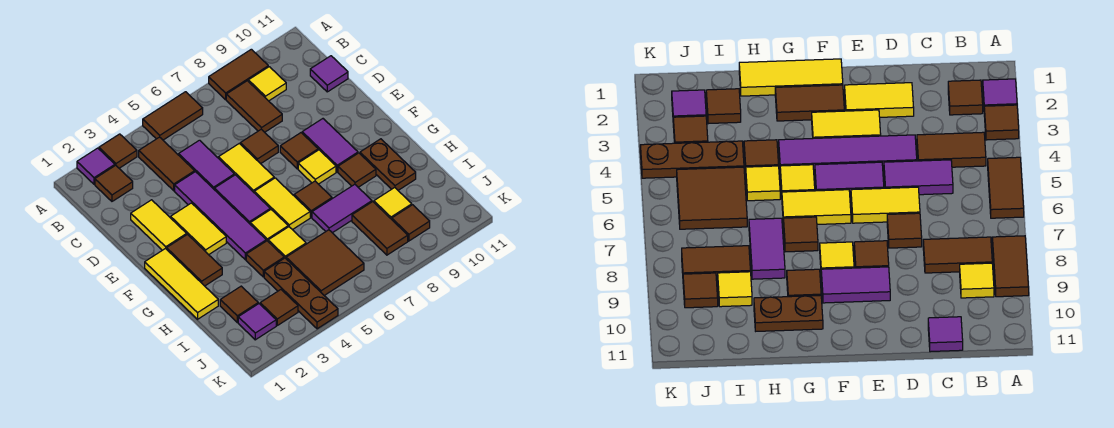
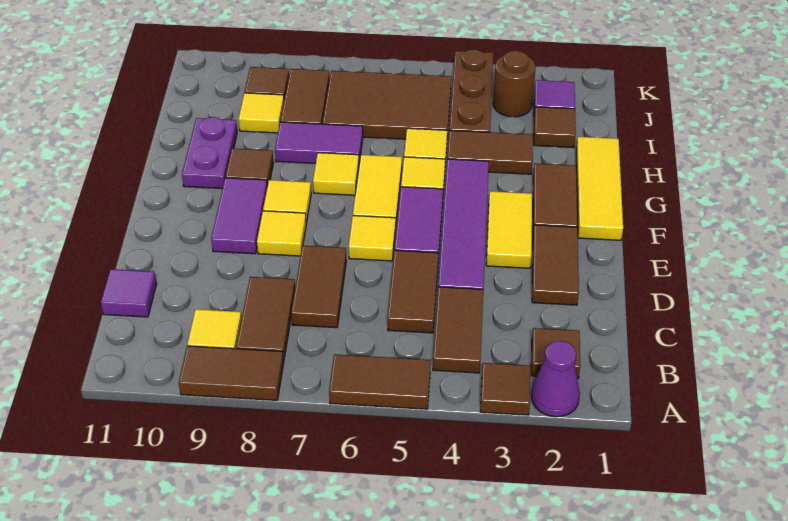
purple tile A2 level 1 -> purple cone A2 level 1
purple tile C5:D5 level 1 -> brown tile C5:D5 level 1
yellow tile D2:E2 level 1 -> brown tile D2:E2 level 1
yellow tile D6:E6 level 1 -> yellow tile E6 level 1
brown tile D7 level 1 -> brown tile C7:D7 level 1
brown tile E8 level 1 -> yellow tile E8 level 1
brown tile G7 level 1 -> yellow tile G7 level 1
brown plate G10:H10 level 1 -> purple plate G10:H10 level 1
brown tile H4 level 1 -> brown tile H3:H4 level 1
brown tile I5:J6 level 1 -> brown tile I5:J7 level 1
brown tile J3 level 1 -> brown round brick J3 level 1

